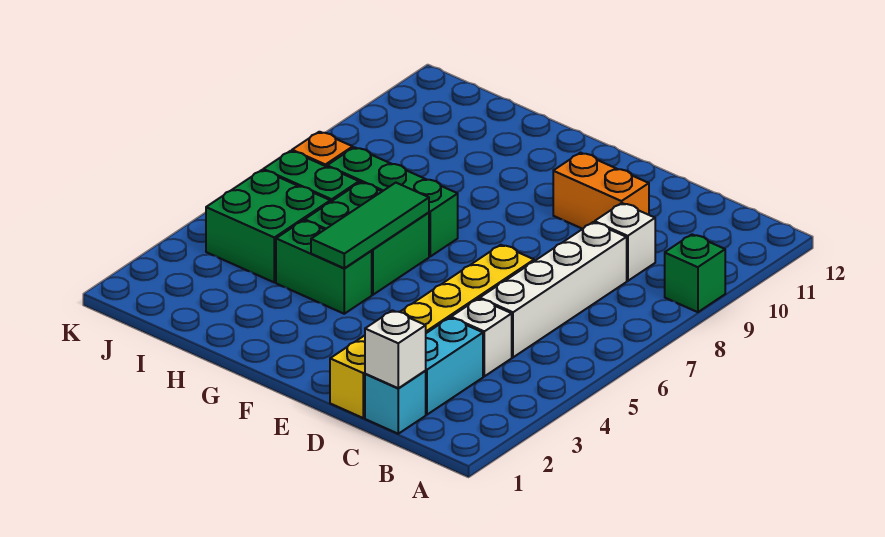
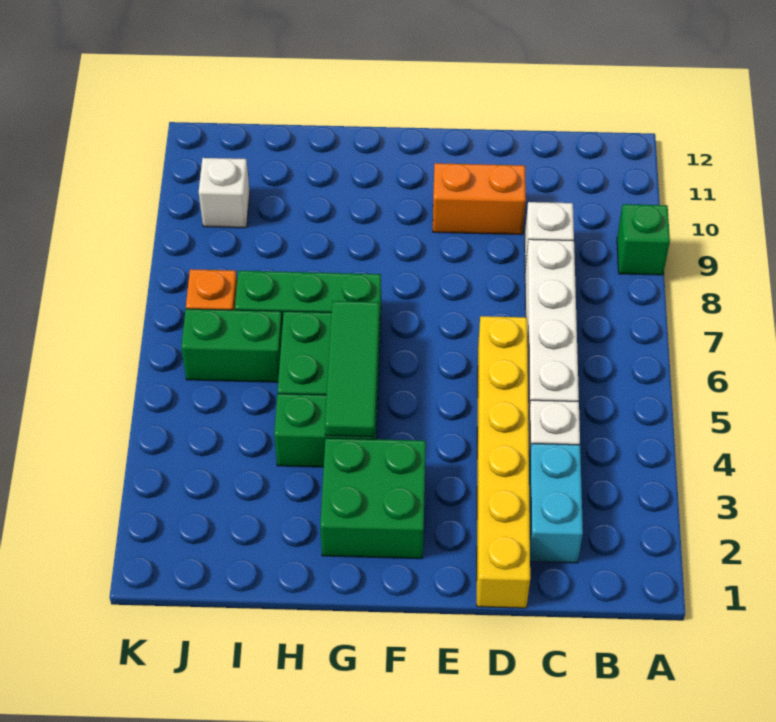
cyan brick C1 level 1 -> none
white brick C1 level 2 -> white brick J10 level 1
green brick I4:J5 level 1 -> green brick F2:G3 level 1

